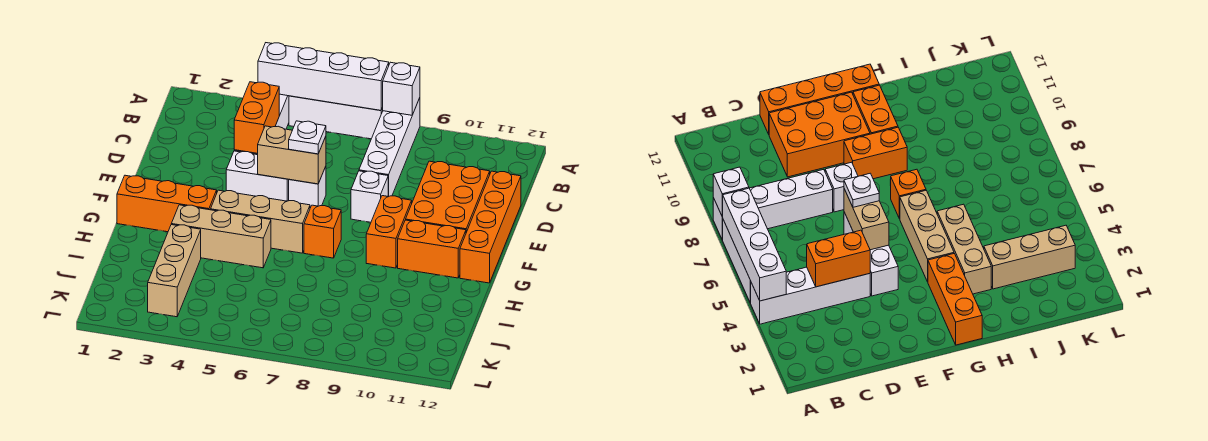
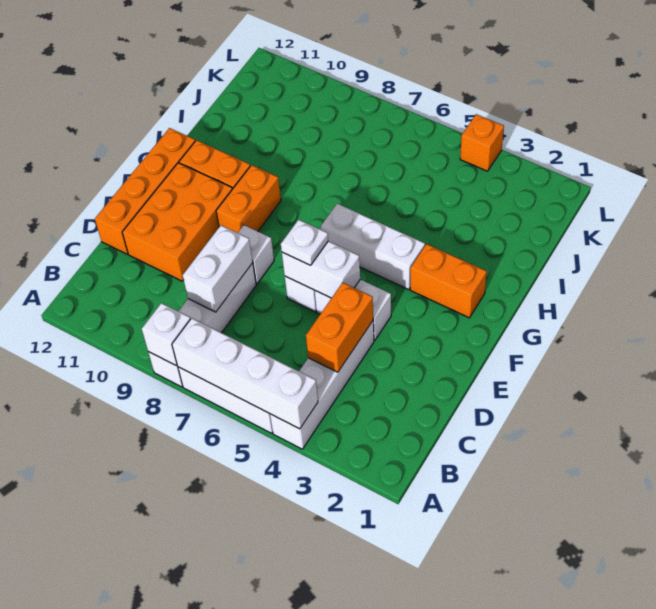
none -> white brick C8:D8 level 2
tan brick E5:E6 level 2 -> white brick E5:E6 level 2
orange brick G1:G3 level 1 -> orange brick G2:G3 level 1
tan brick G4:G6 level 1 -> white brick G4:G6 level 1
orange brick G7 level 1 -> orange brick L4 level 1
tan brick H3:H5 level 1 -> none
tan brick I3:K3 level 1 -> none

